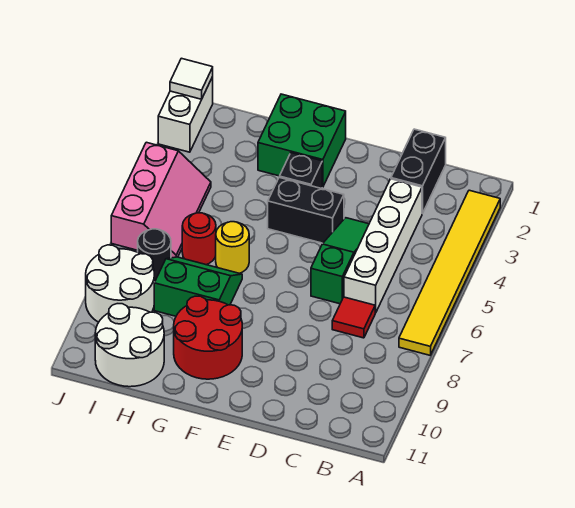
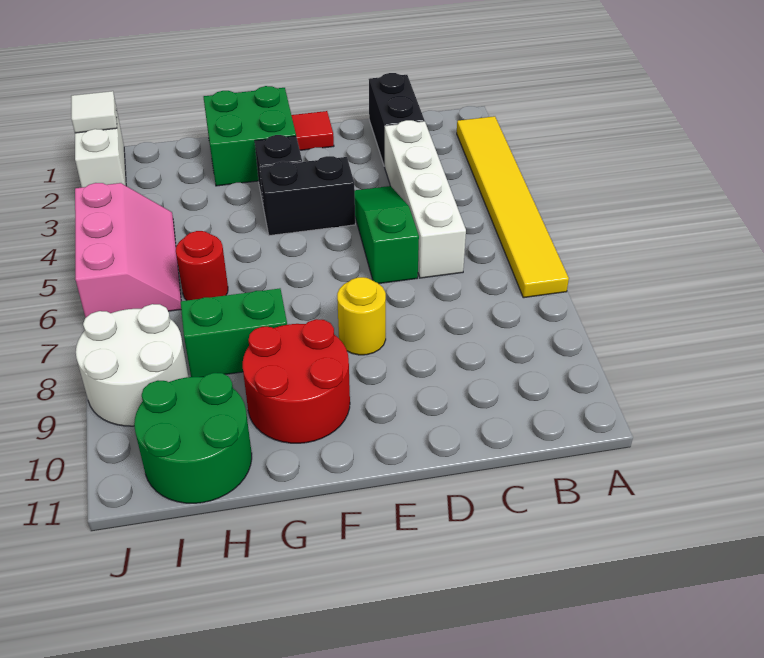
red tile C7 level 1 -> red tile E1 level 1
yellow round brick G6 level 1 -> yellow round brick E8 level 1
white round brick H10:I11 level 1 -> green round brick H10:I11 level 1
black round brick I7 level 1 -> none

